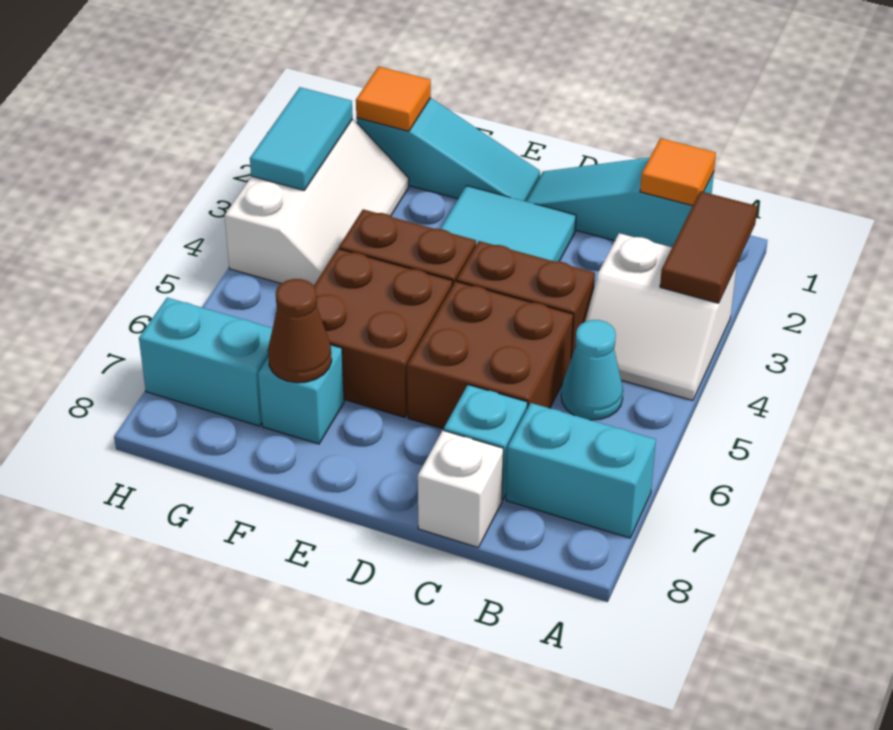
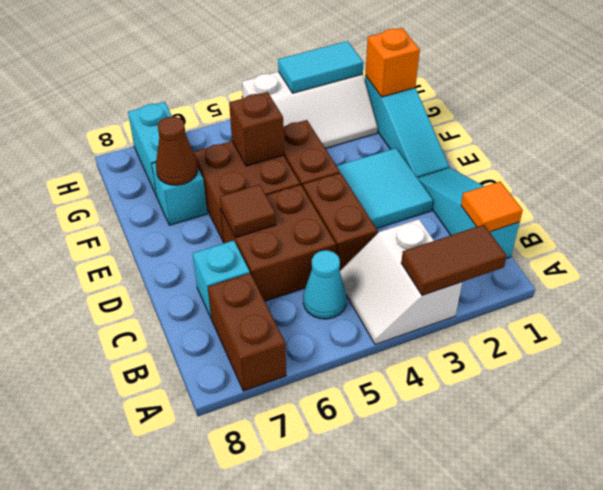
cyan brick A7:B7 level 1 -> brown brick A7:B7 level 1
white brick C8 level 1 -> none
none -> brown tile D6 level 2
none -> brown brick F5 level 2
orange tile G1 level 2 -> orange brick G1 level 2

